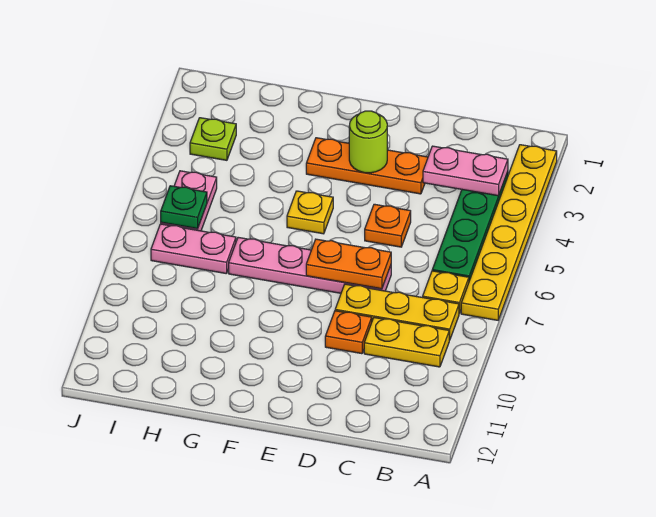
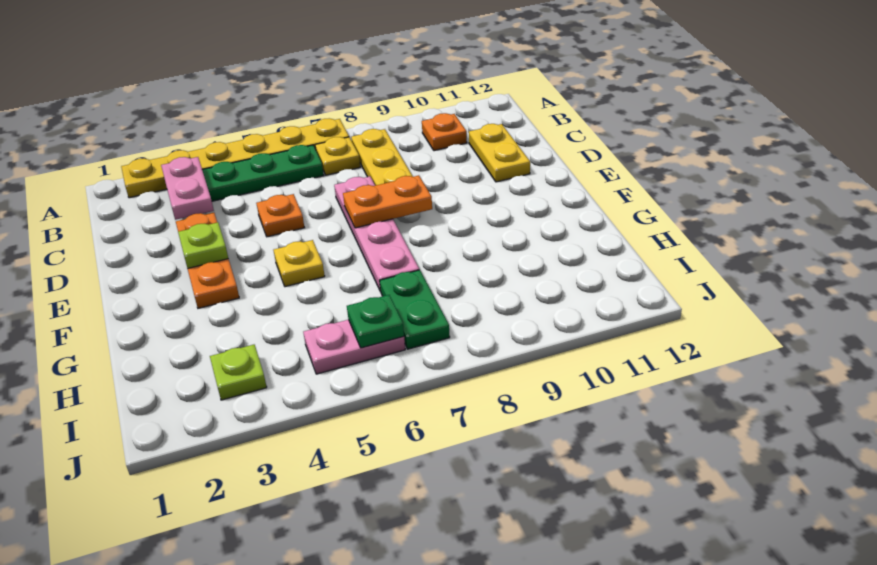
yellow plate B9:C9 level 1 -> yellow plate C11:D11 level 1
orange plate D7:E7 level 2 -> orange plate E7:E8 level 2
orange plate D9 level 1 -> orange plate B10 level 1
lime round brick E3 level 2 -> lime plate E3 level 2
pink plate H7:I7 level 1 -> green plate H7:I7 level 1

